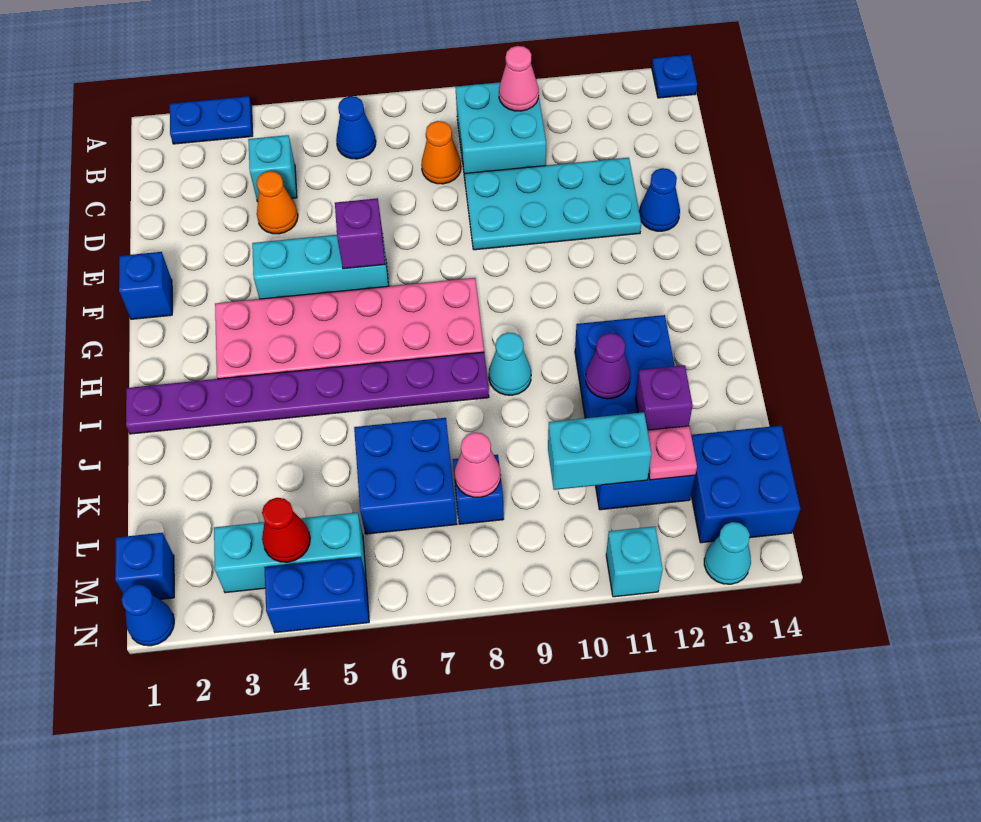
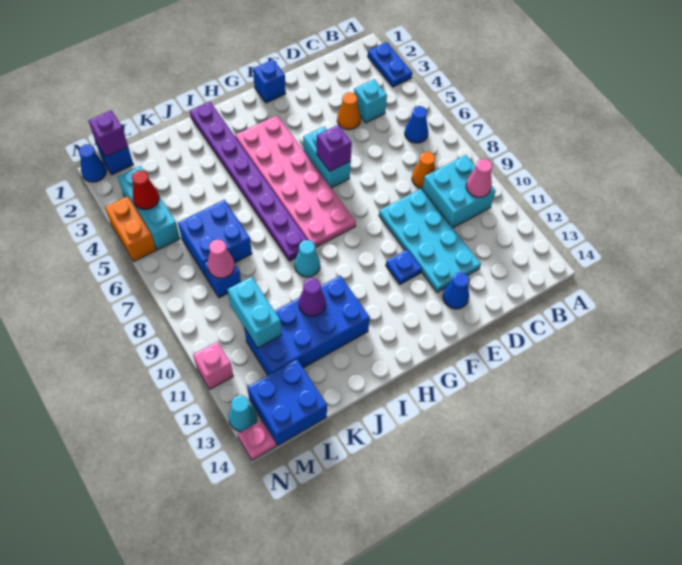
blue plate A14 level 1 -> blue plate F11 level 1
cyan brick F4:F6 level 1 -> cyan brick F5:F6 level 1
purple brick K12 level 2 -> purple brick M1 level 2
pink plate L12 level 2 -> pink plate N14 level 1
blue brick N4:N5 level 1 -> orange brick N4:N5 level 1
cyan brick N11 level 1 -> pink brick N11 level 1

